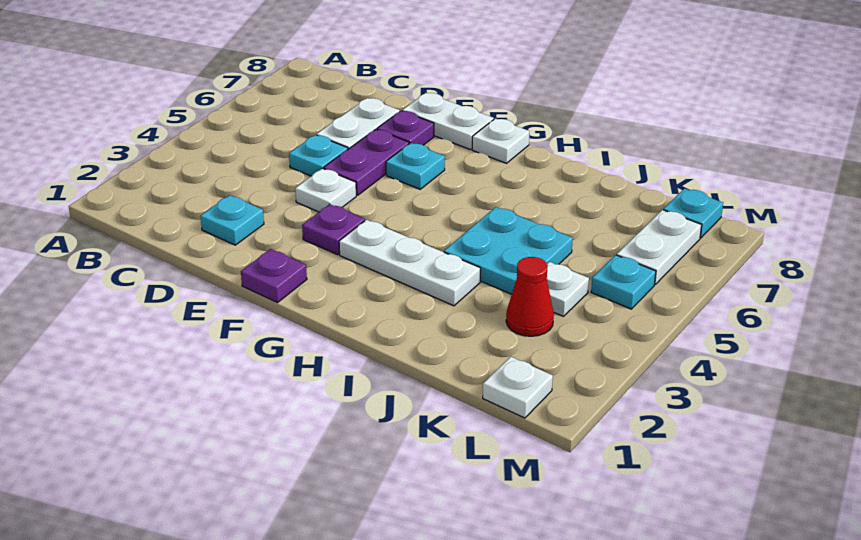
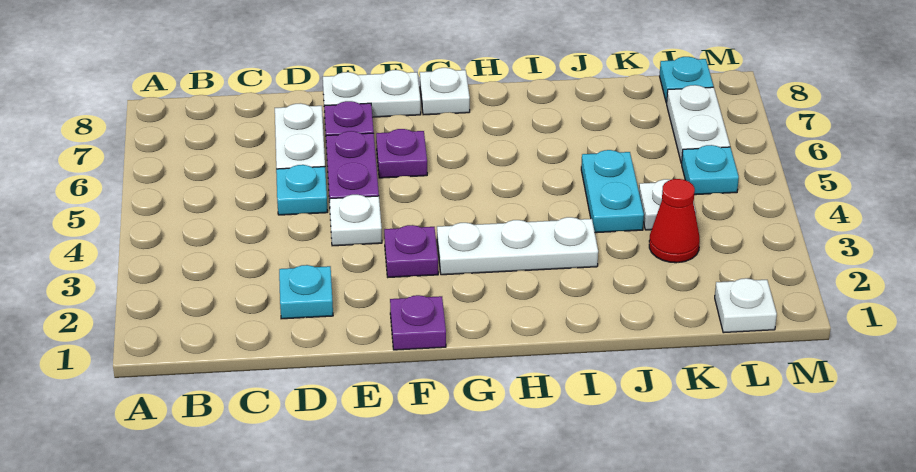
cyan plate F6 level 1 -> purple plate F6 level 1
cyan plate I4:J5 level 1 -> cyan plate J4:J5 level 1

